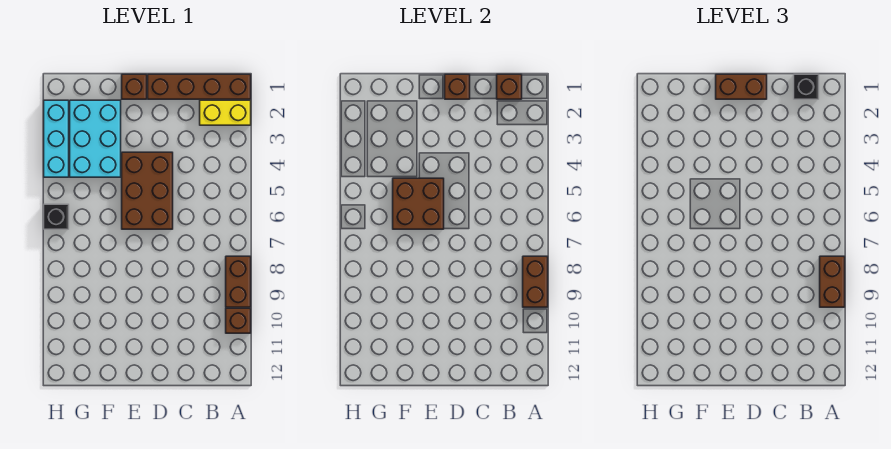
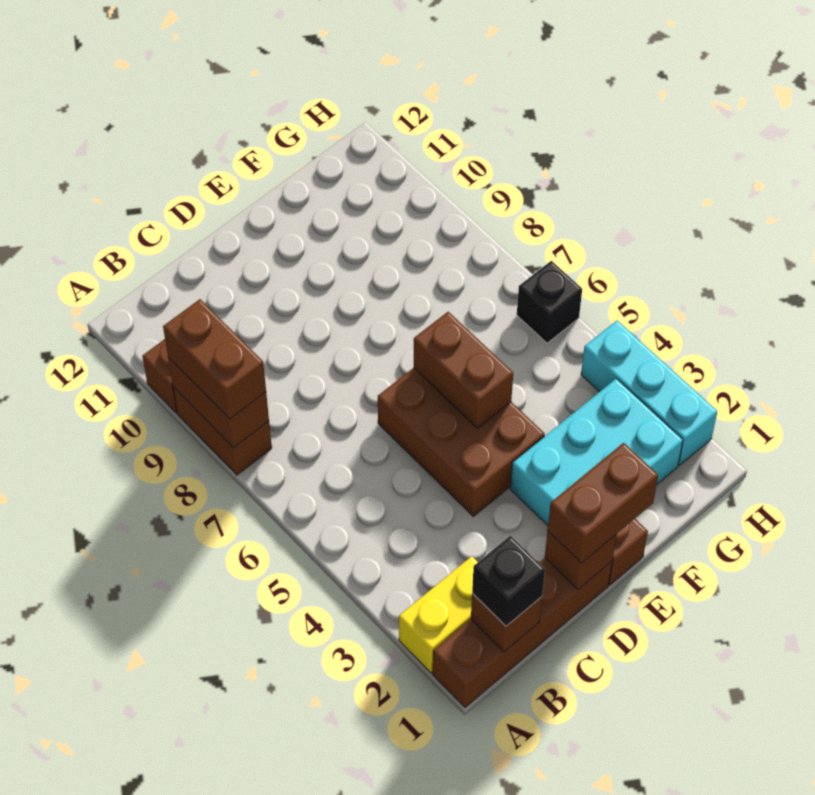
brown brick E5:F6 level 2 -> brown brick E5:E6 level 2
cyan brick F2:G4 level 1 -> cyan brick E2:G3 level 1

